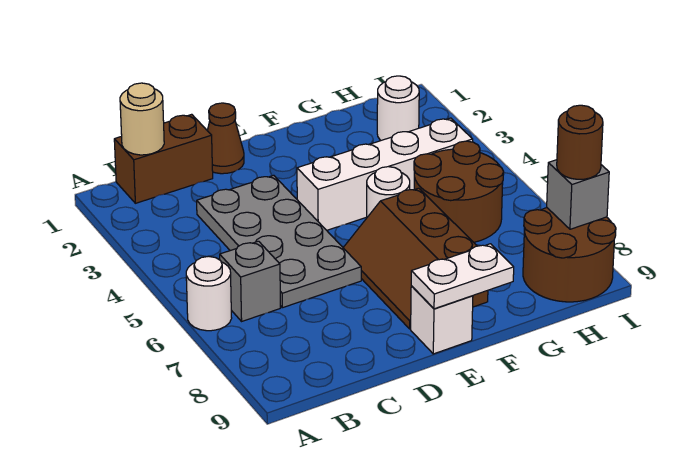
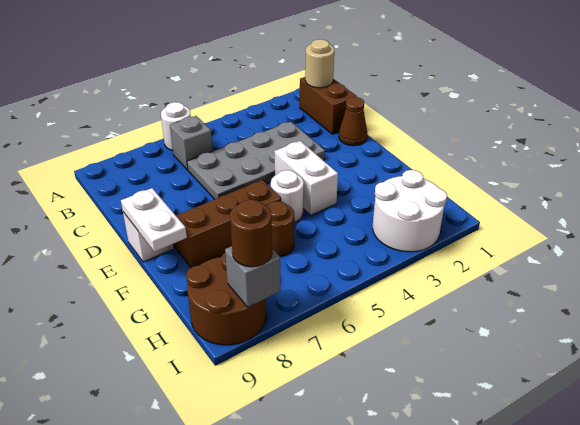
white brick E4:H4 level 1 -> white brick E4:F4 level 1
brown round brick G5:H6 level 1 -> brown round brick G6 level 1
white round brick H2 level 1 -> white round brick H2:I3 level 1

